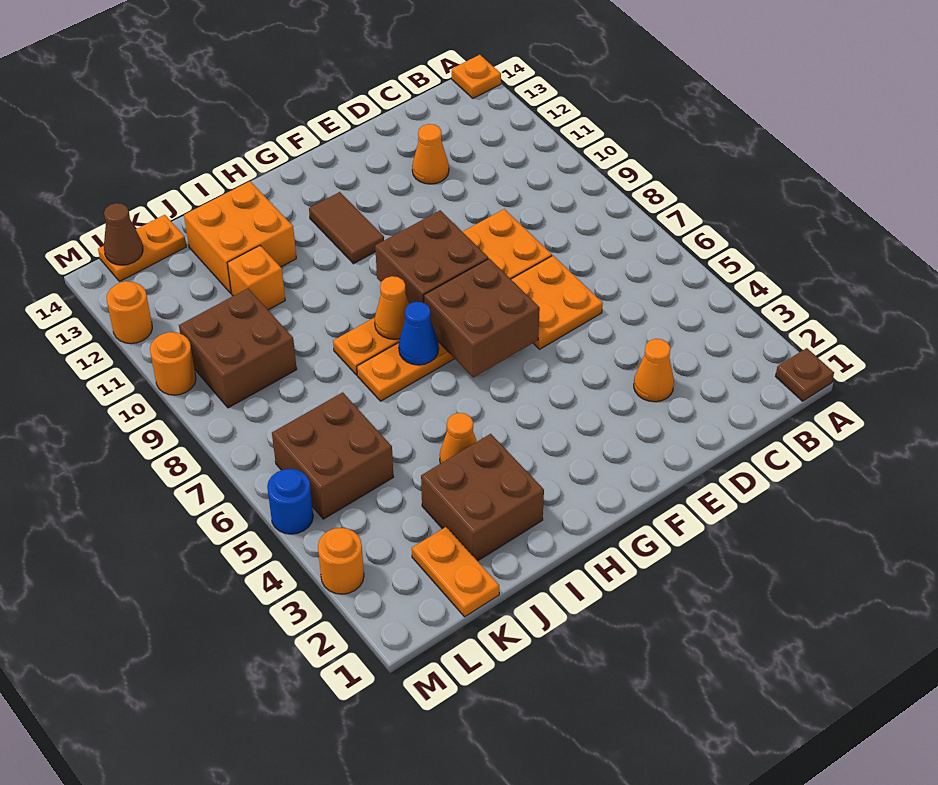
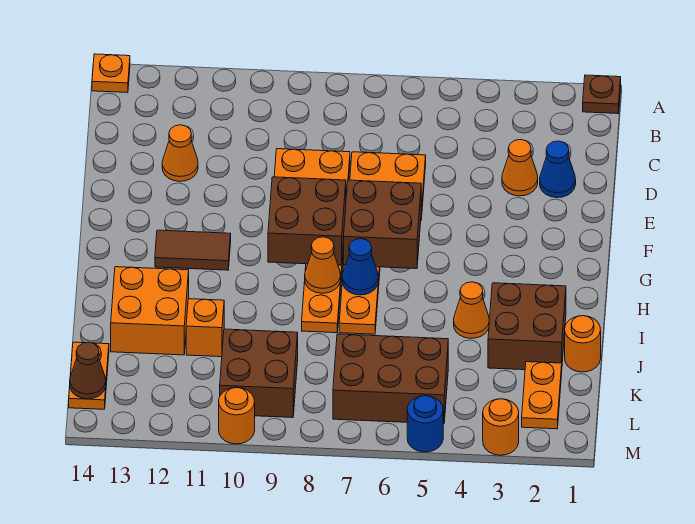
none -> blue cone D2 level 1
orange plate K1:K2 level 1 -> orange plate K2:L2 level 1
brown brick K5:L6 level 1 -> brown brick K5:L7 level 1
orange round brick M12 level 1 -> orange round brick J1 level 1

